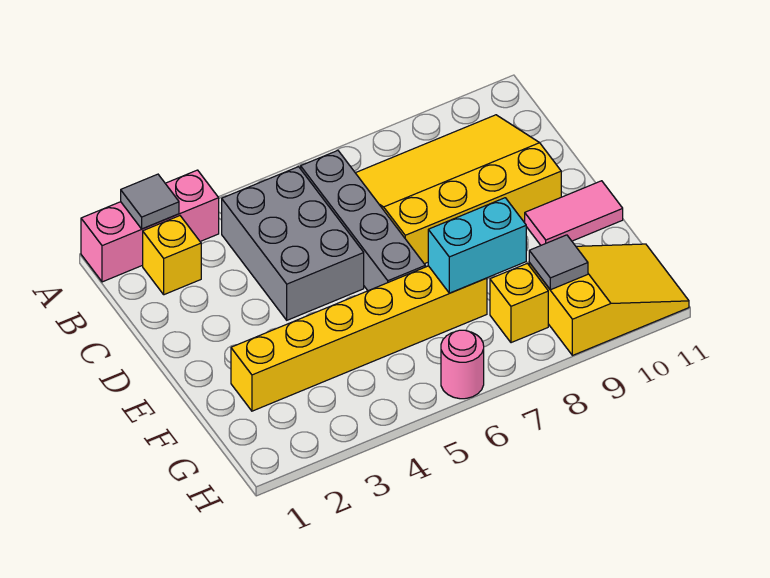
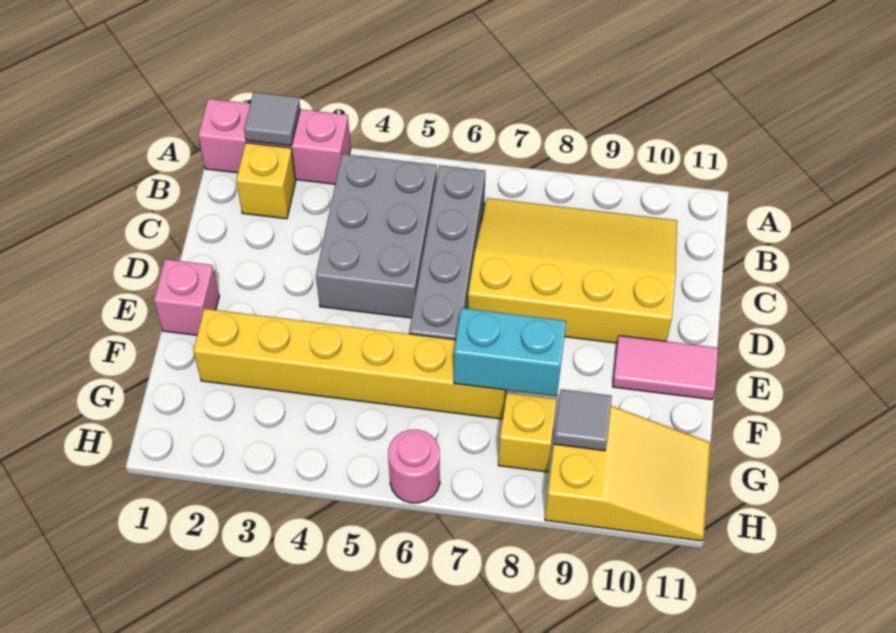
none -> pink brick E1 level 1

